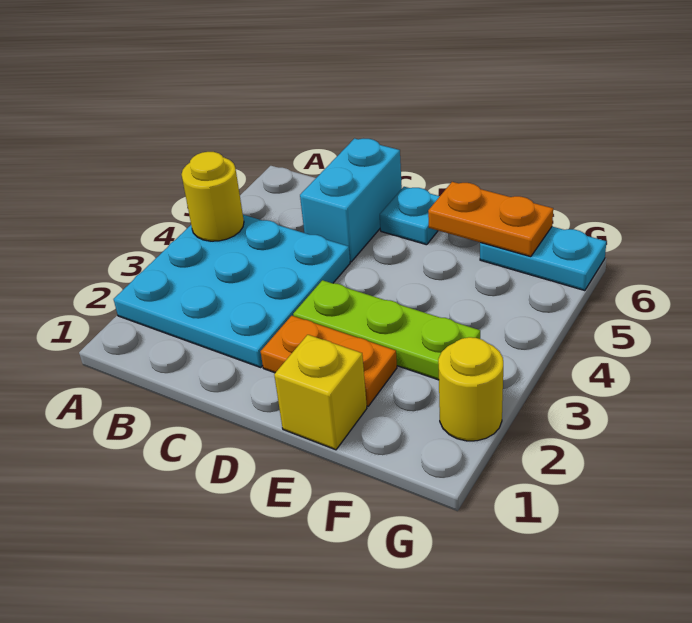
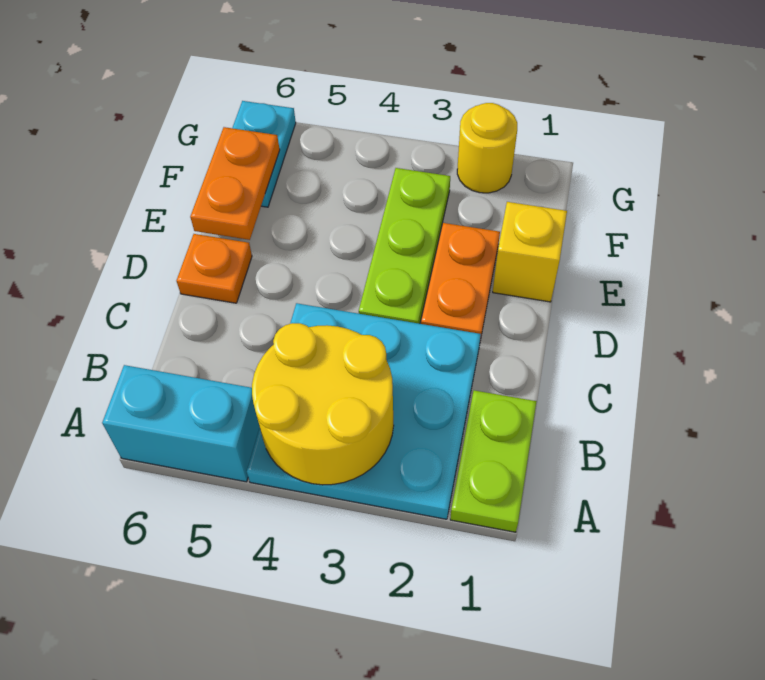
none -> lime plate A1:B1 level 1
yellow round brick A4 level 2 -> yellow round brick A3:B4 level 2
cyan brick C5:C6 level 1 -> cyan brick A5:A6 level 1
cyan plate D6 level 1 -> orange plate D6 level 1

